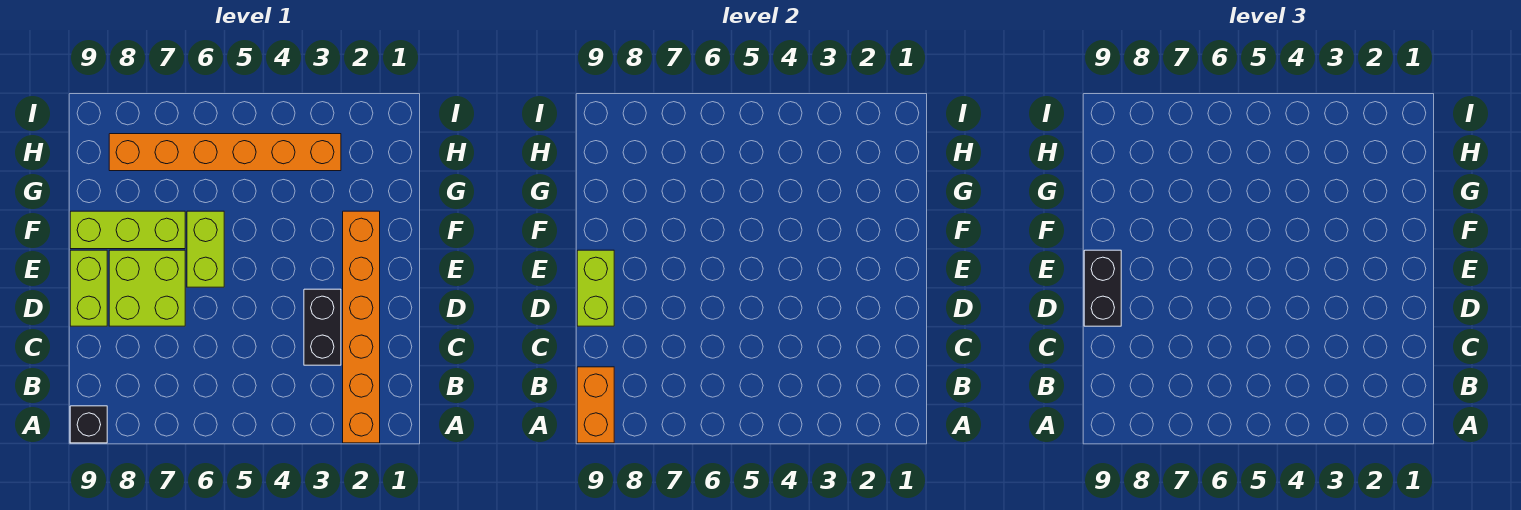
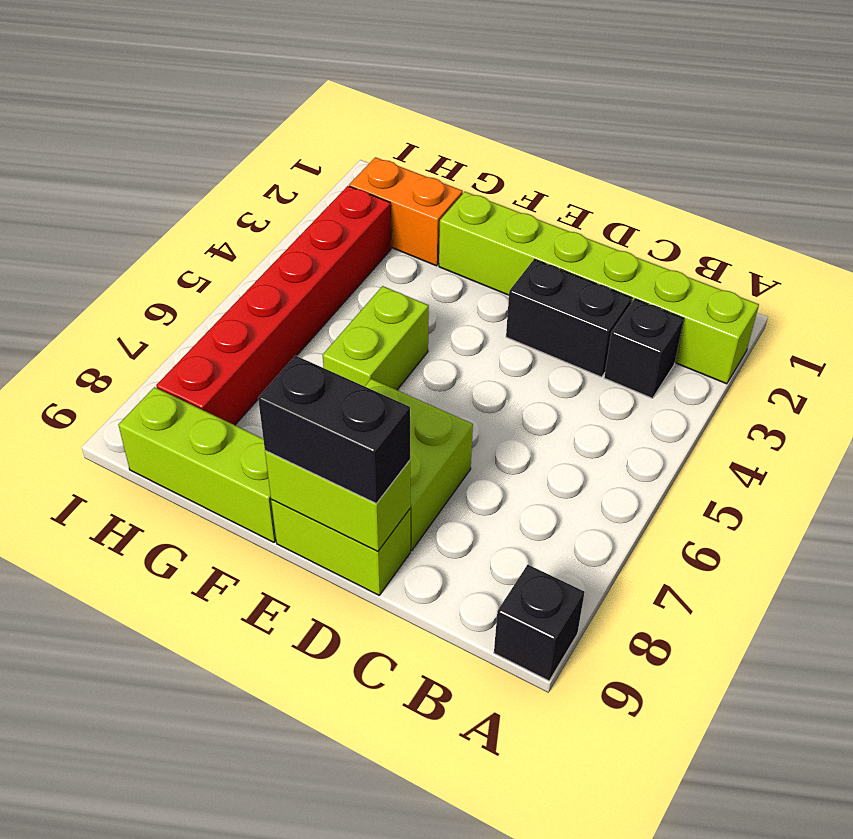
orange brick A2:F2 level 1 -> lime brick A2:F2 level 1
orange brick A9:B9 level 2 -> orange brick G2:H2 level 1
none -> black brick B3 level 1
lime brick E6:F6 level 1 -> lime brick F5:F6 level 1
lime brick F7:F9 level 1 -> lime brick F9:H9 level 1
orange brick H3:H8 level 1 -> red brick H3:H8 level 1

